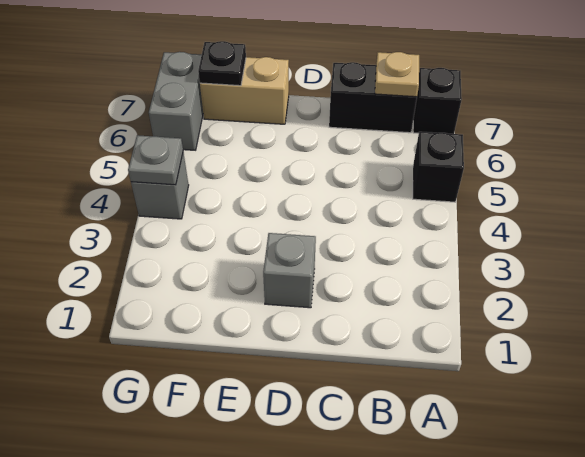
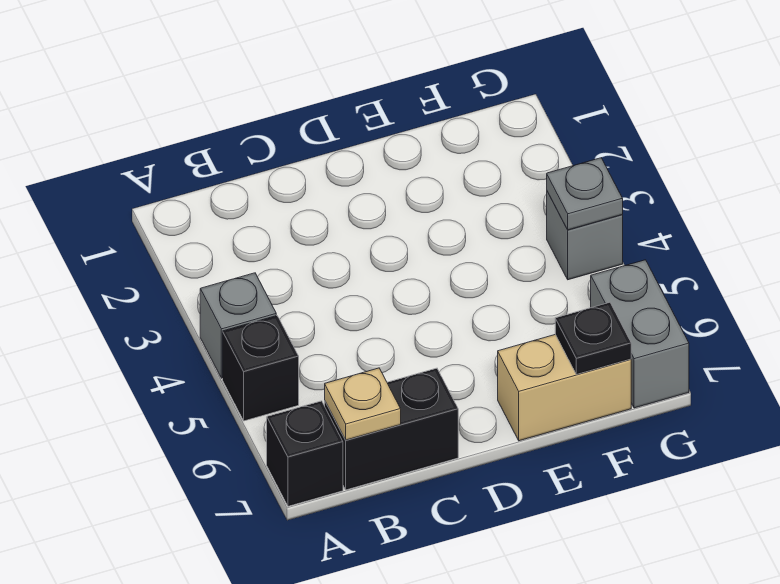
grey brick D2 level 1 -> grey brick A4 level 1

